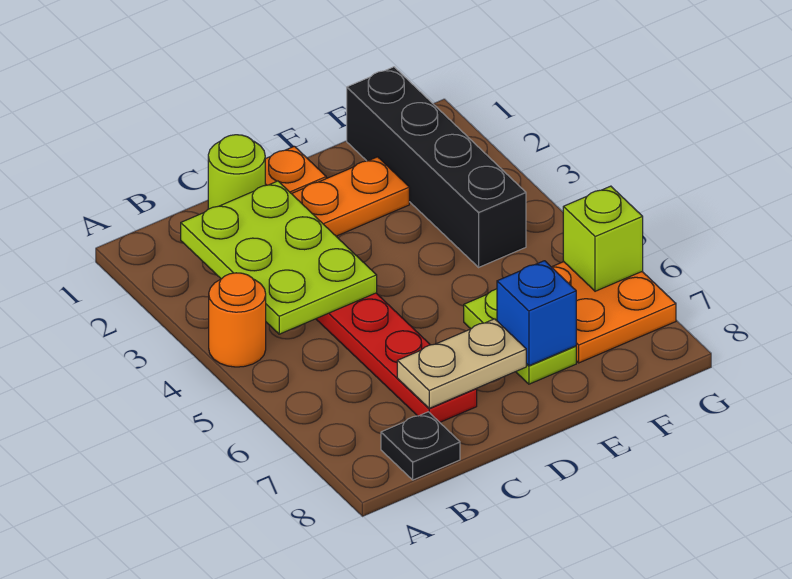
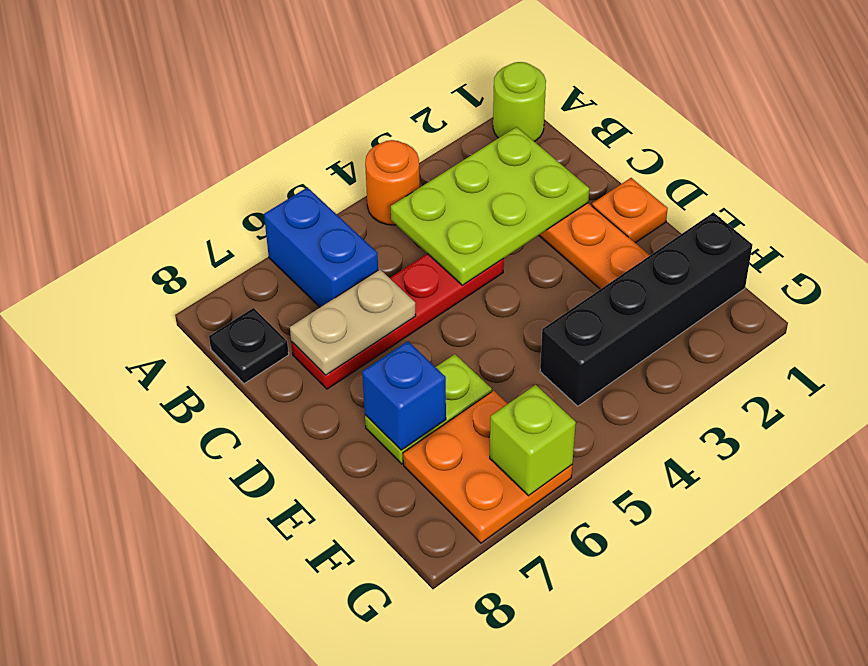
none -> blue brick A6:B6 level 1
lime round brick C1 level 1 -> lime round brick A1 level 1
tan plate C7:D7 level 2 -> tan plate C6:C7 level 2

